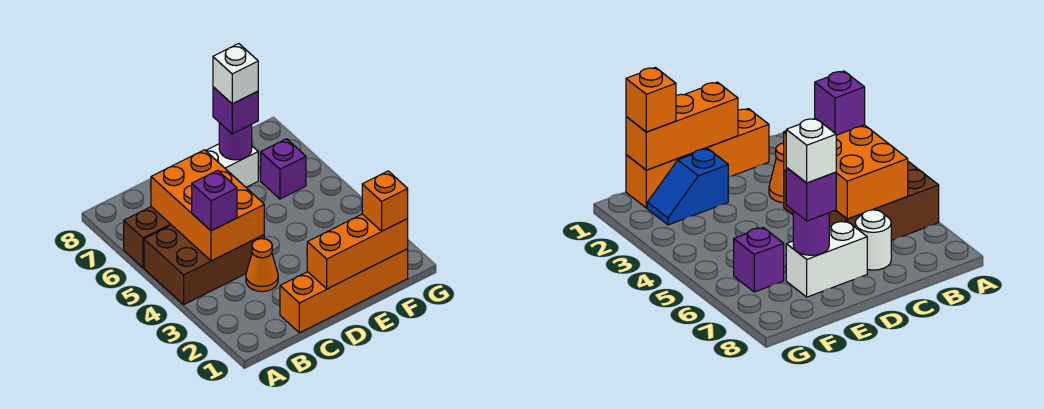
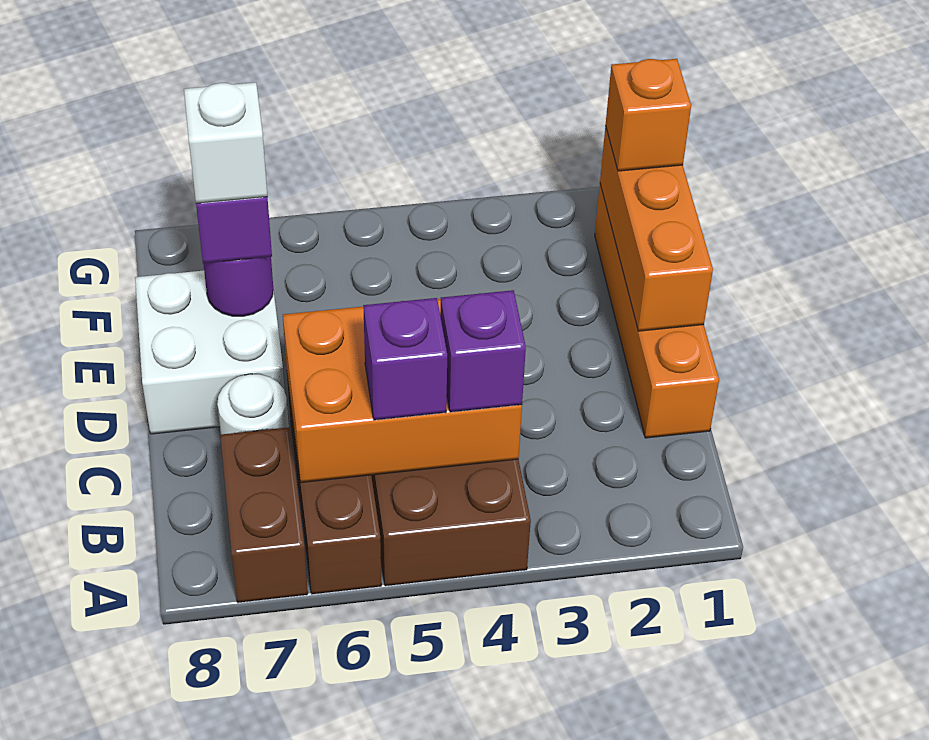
none -> brown brick A7:B7 level 1
orange cone C3 level 1 -> none
white brick D7:E7 level 1 -> white brick D7:E8 level 1
blue slope E2:F2 level 1 top E -> none
purple brick F6 level 1 -> purple brick B5 level 3

